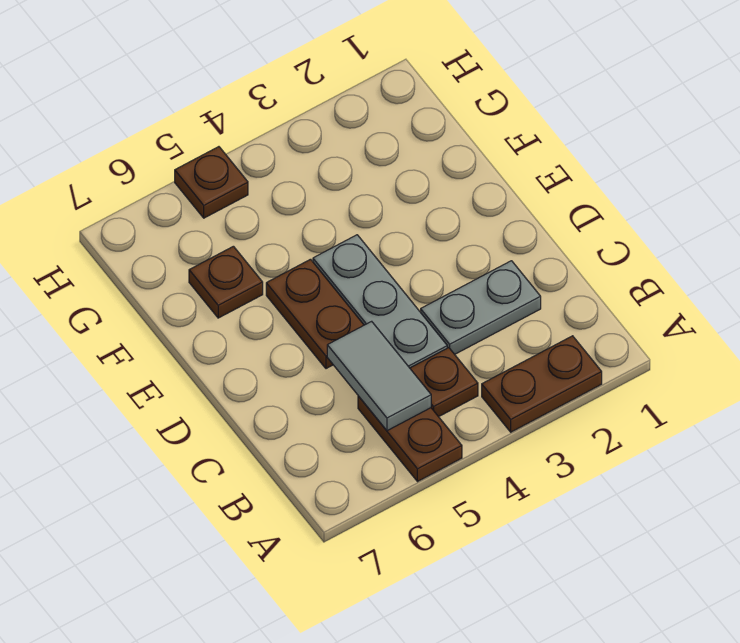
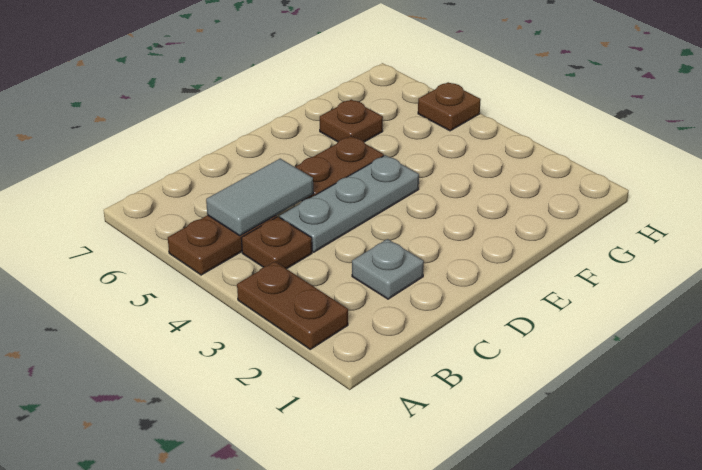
grey plate C2:C3 level 1 -> grey plate C2 level 1

